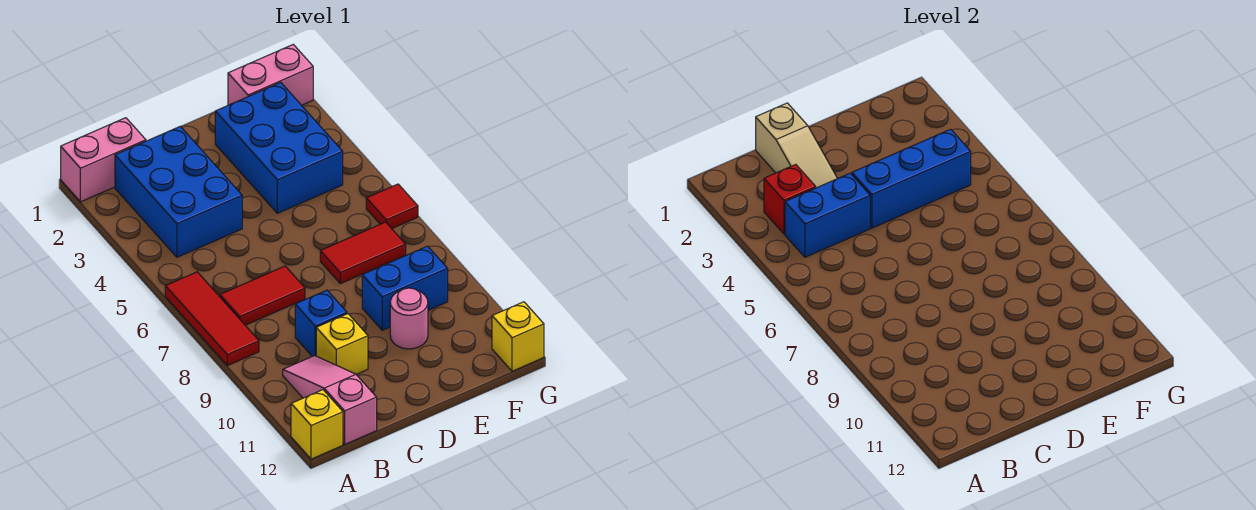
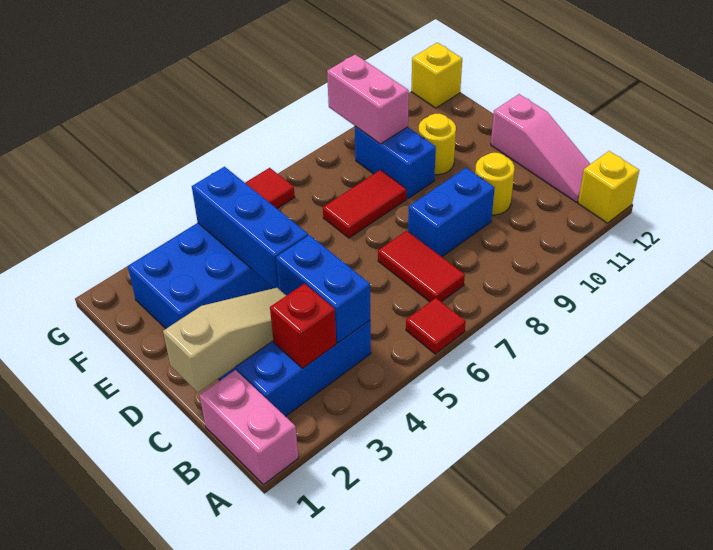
red tile A6:A8 level 1 -> red tile A6 level 1
pink slope B10:B12 level 1 top 12 -> pink slope B12:D12 level 1 top D
blue brick C9 level 1 -> blue brick C8:C9 level 1
yellow brick C10 level 1 -> yellow round brick C10 level 1
red tile E7:F7 level 1 -> red tile E7:E8 level 1
pink round brick E10 level 1 -> yellow round brick E10 level 1
pink brick F1:G1 level 1 -> pink brick F9:G9 level 2

